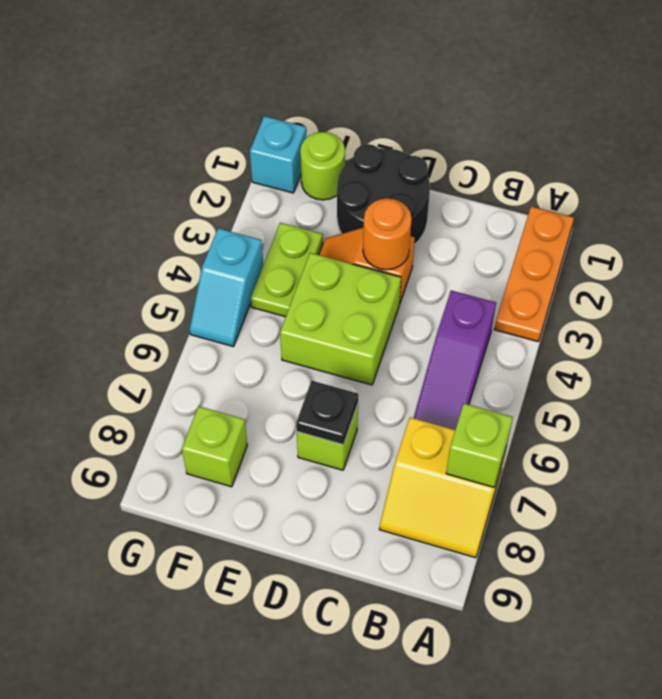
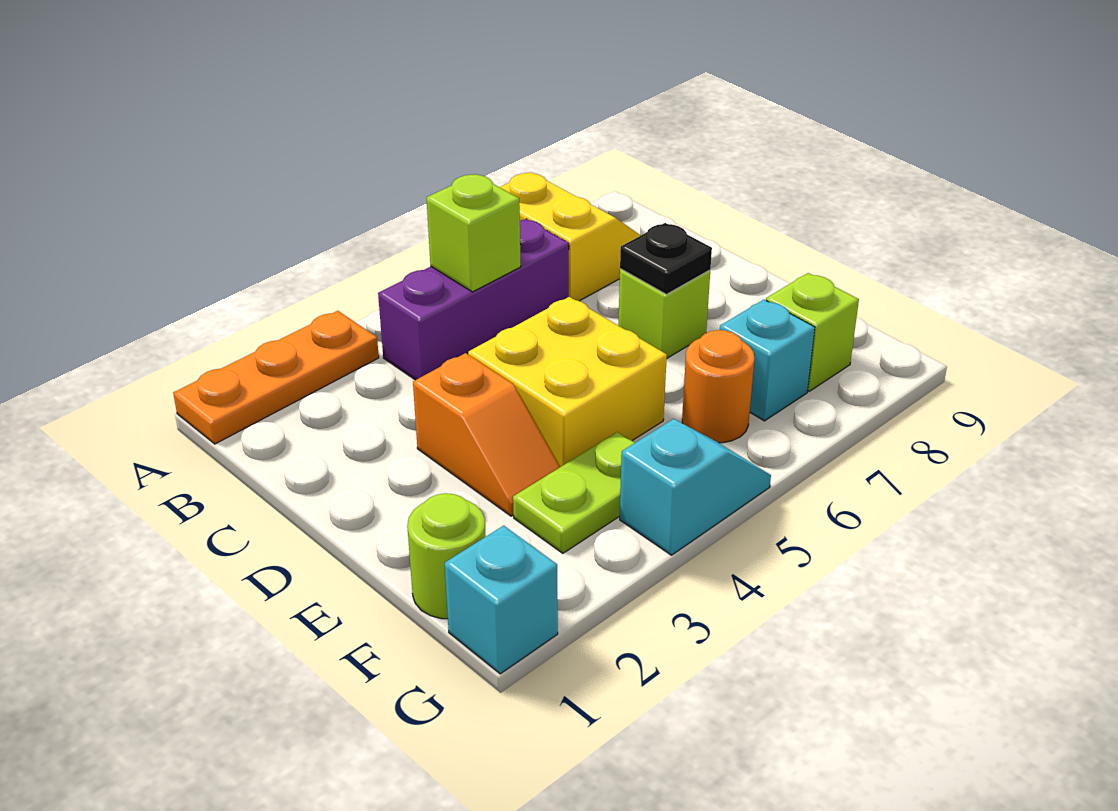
lime brick A7 level 2 -> lime brick B5 level 2
purple slope B4:B6 level 1 top 4 -> purple brick B4:B6 level 1
black round brick D1:E2 level 1 -> none
orange round brick D3 level 2 -> orange round brick F6 level 1
lime brick D4:E5 level 1 -> yellow brick D4:E5 level 1
none -> cyan brick F7 level 1

